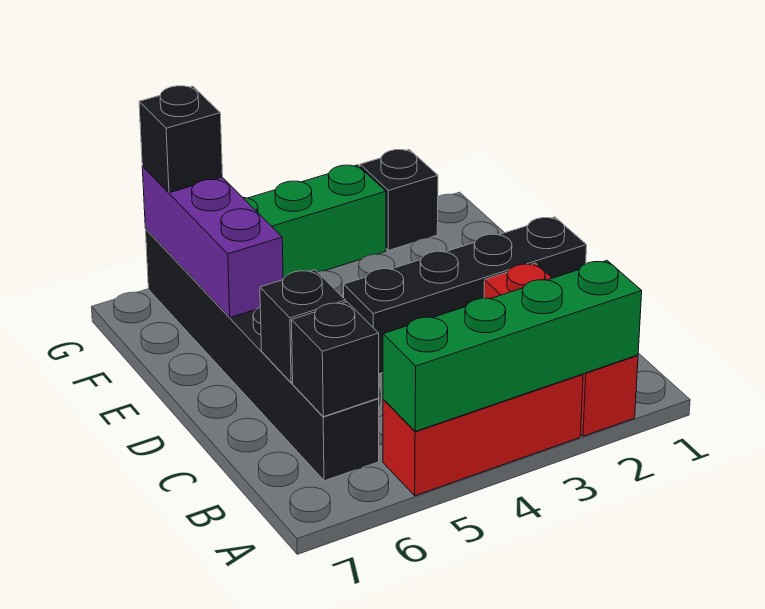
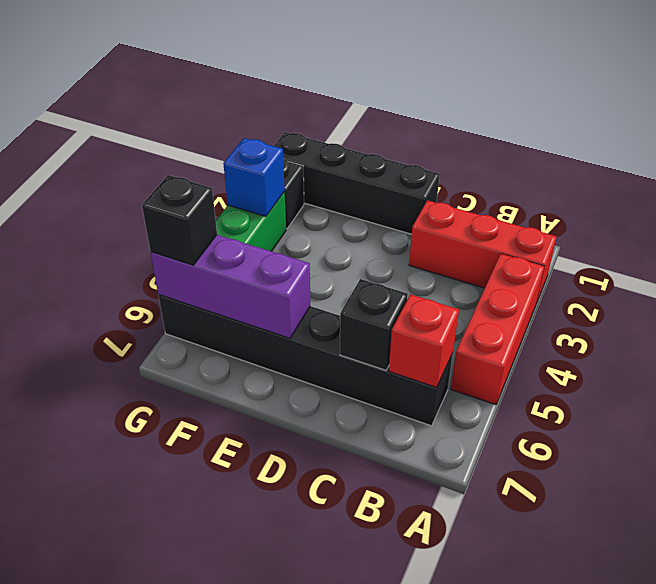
green brick A2:A5 level 2 -> none
black brick B6 level 2 -> red brick B6 level 2
black brick D1:D4 level 1 -> black brick D1:G1 level 1
none -> blue brick G3 level 2

